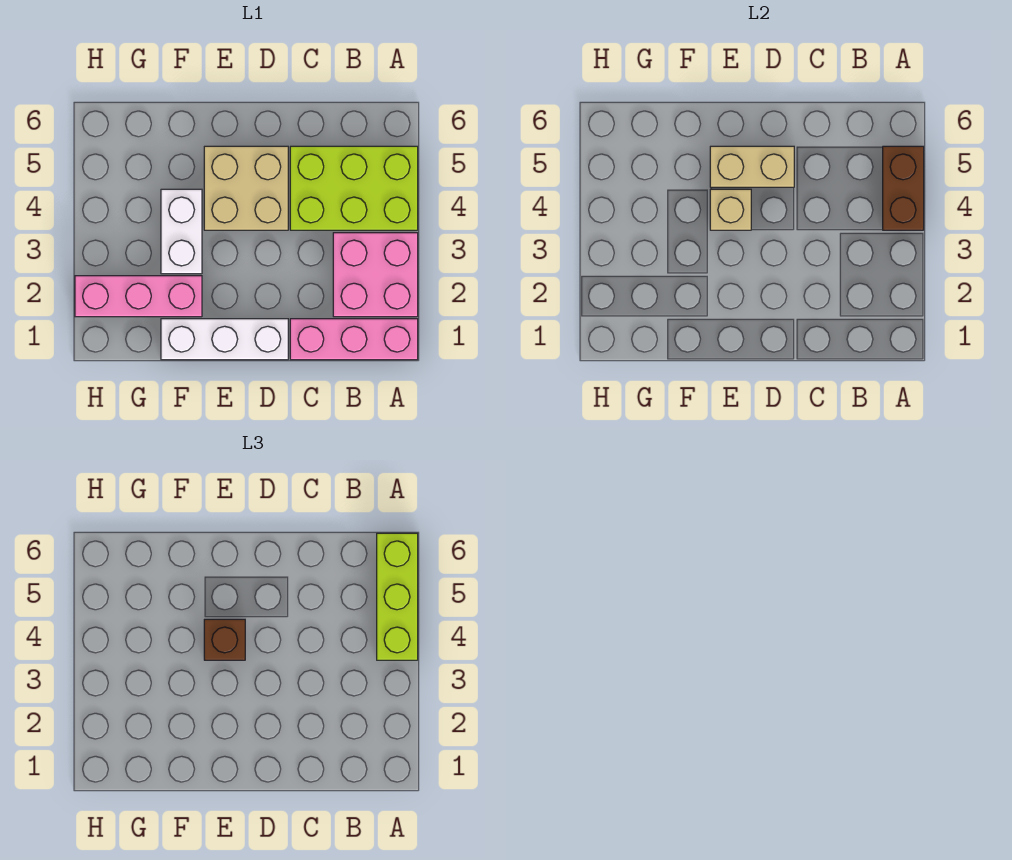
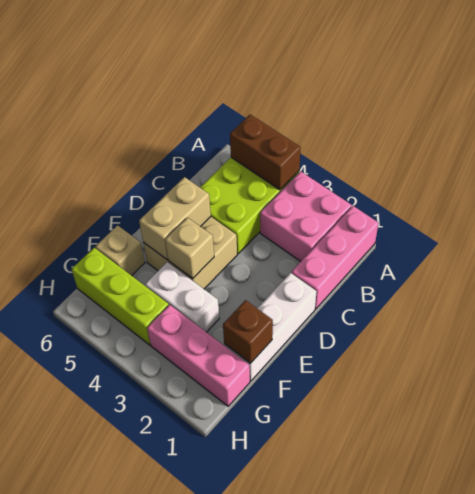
lime brick A4:A6 level 3 -> lime brick G4:G6 level 1
brown brick E4 level 3 -> brown brick F1 level 2
pink brick F2:H2 level 1 -> pink brick G1:G3 level 1
none -> tan brick F6 level 1

